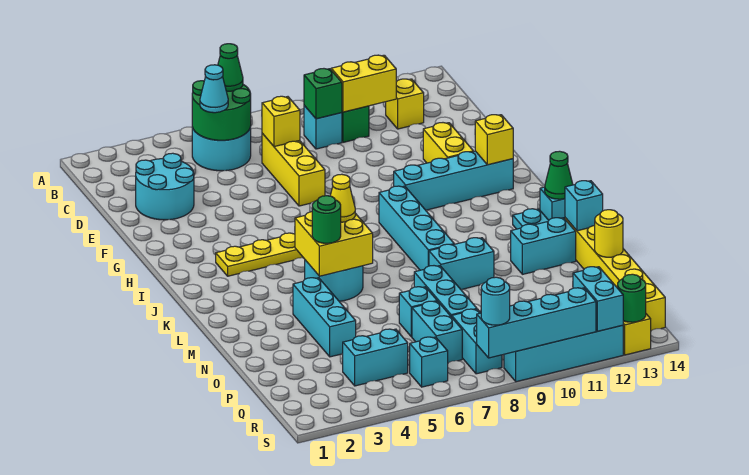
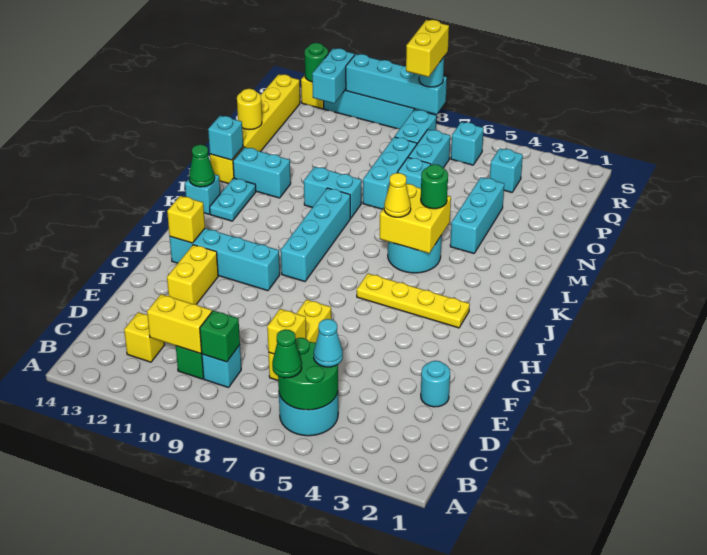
cyan round brick D2:E3 level 1 -> cyan round brick E2 level 1
cyan brick Q4:Q5 level 1 -> cyan brick Q4 level 1
none -> yellow brick R8:S8 level 4

